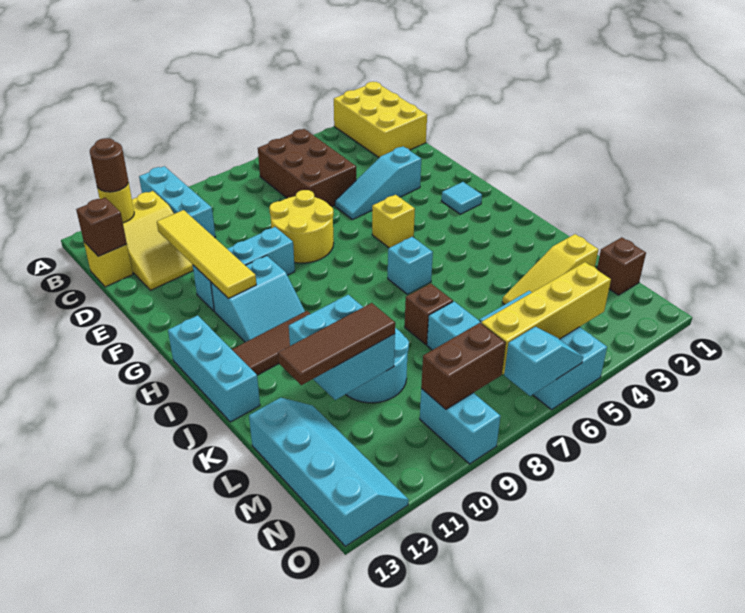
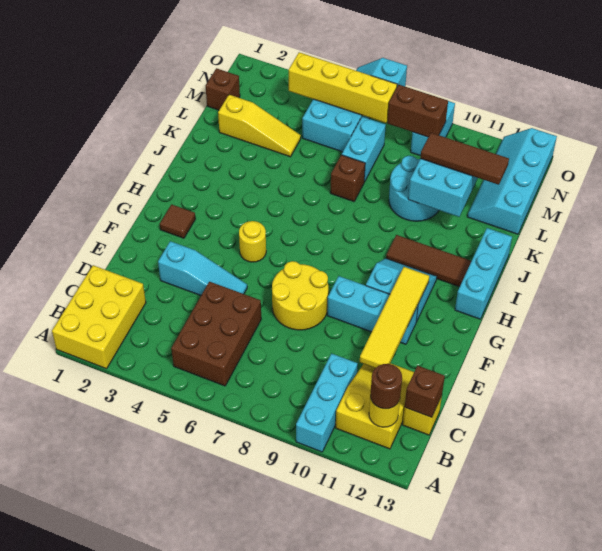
cyan tile G2 level 1 -> brown tile G2 level 1
yellow brick G5 level 1 -> yellow round brick G5 level 1
cyan brick I6 level 1 -> none

